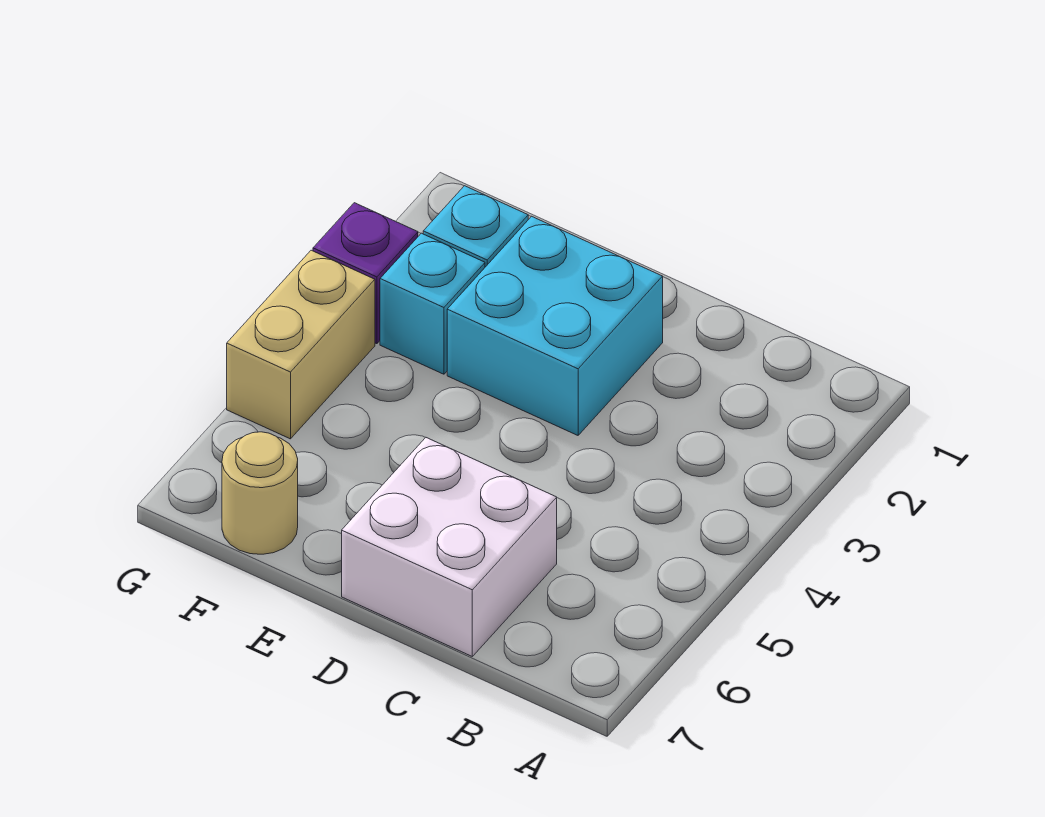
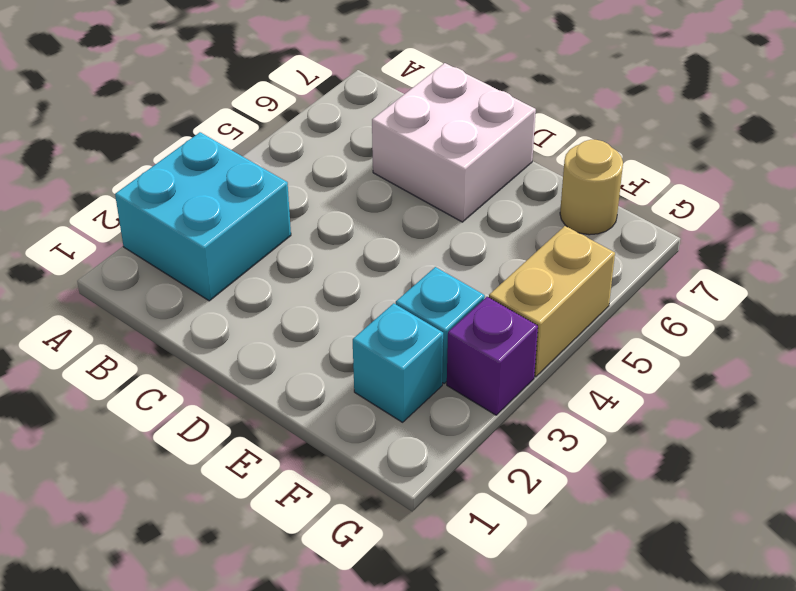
cyan brick D2:E3 level 1 -> cyan brick A2:B3 level 1

